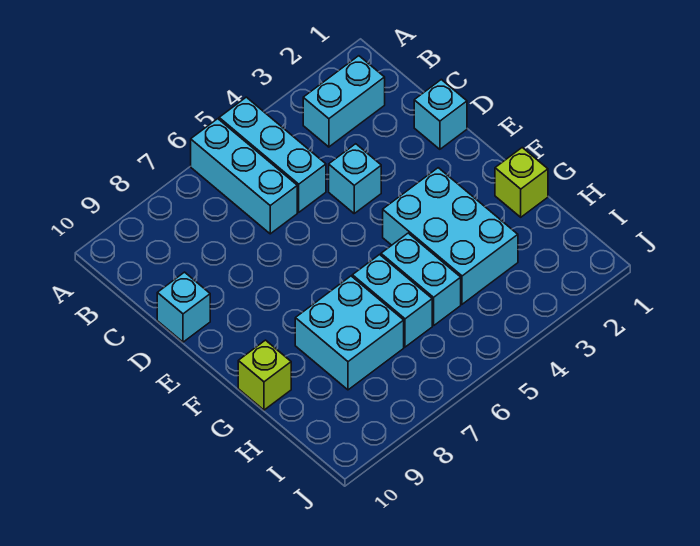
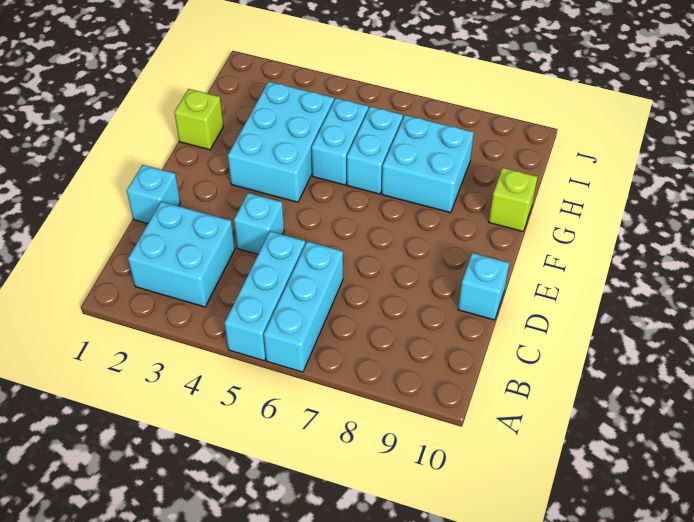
cyan brick B2:B3 level 1 -> cyan brick B2:C3 level 1

